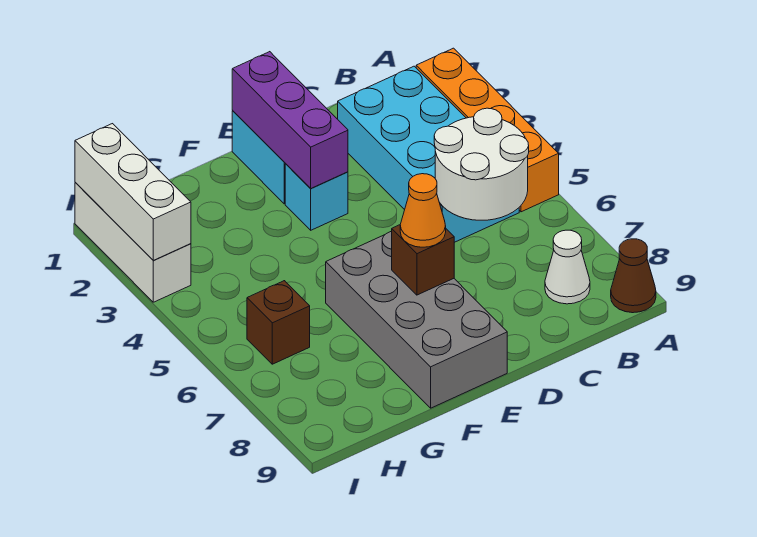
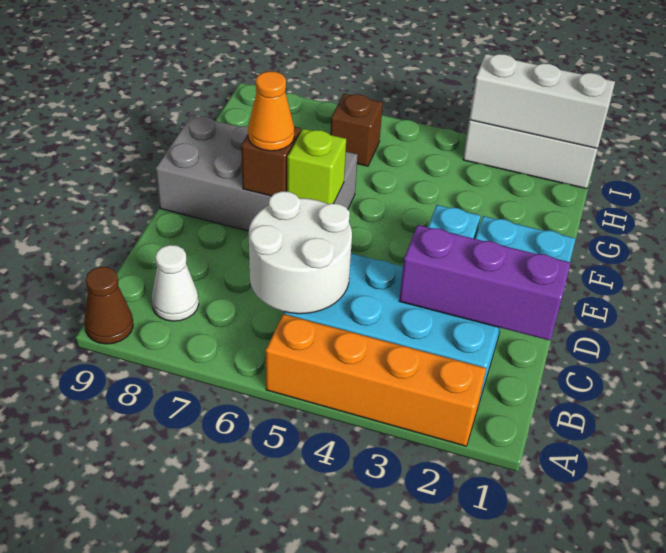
purple brick E1:E3 level 2 -> purple brick C1:C3 level 2
none -> lime brick E6 level 2

